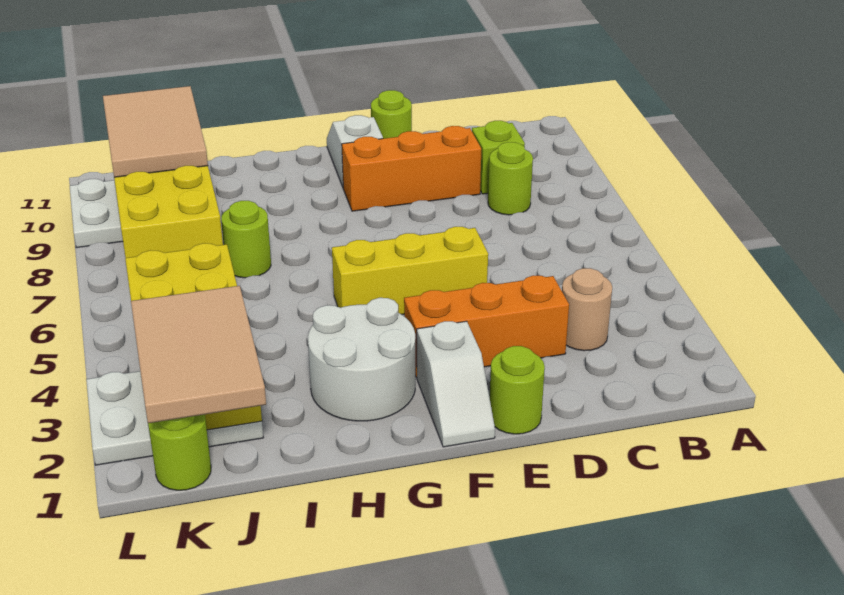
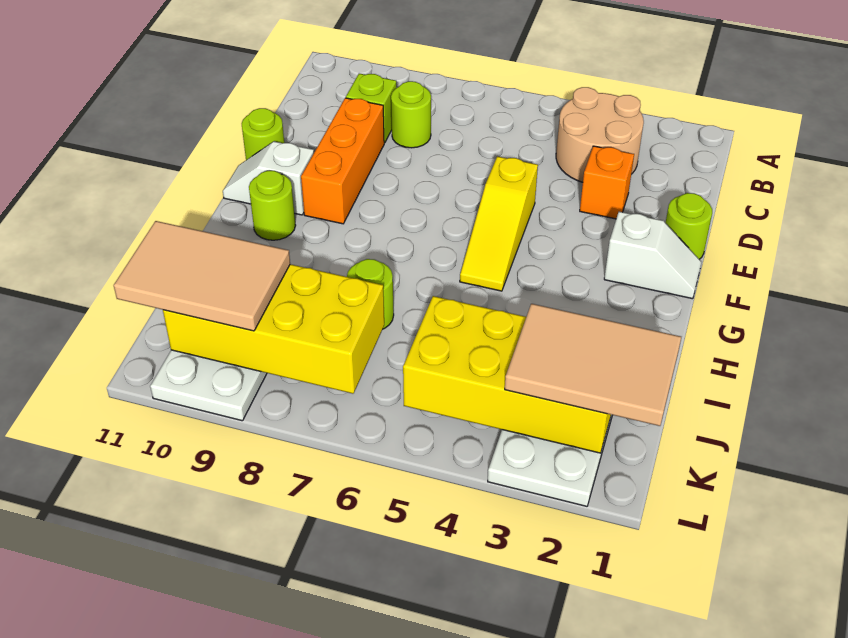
tan round brick C3 level 1 -> tan round brick B3:C4 level 1
orange brick D3:F3 level 1 -> orange brick D3 level 1
yellow brick E5:G5 level 1 -> yellow slope E5:G5 level 1 top E
white round brick G2:H3 level 1 -> none
lime round brick K1 level 1 -> lime round brick G10 level 1

